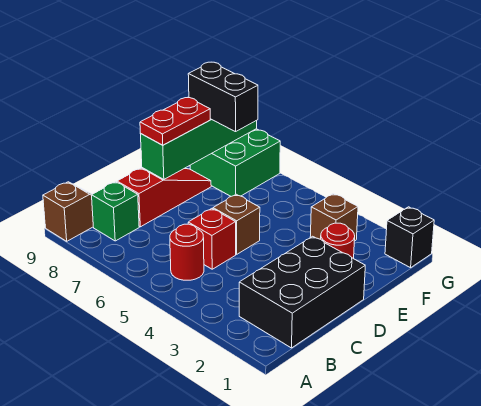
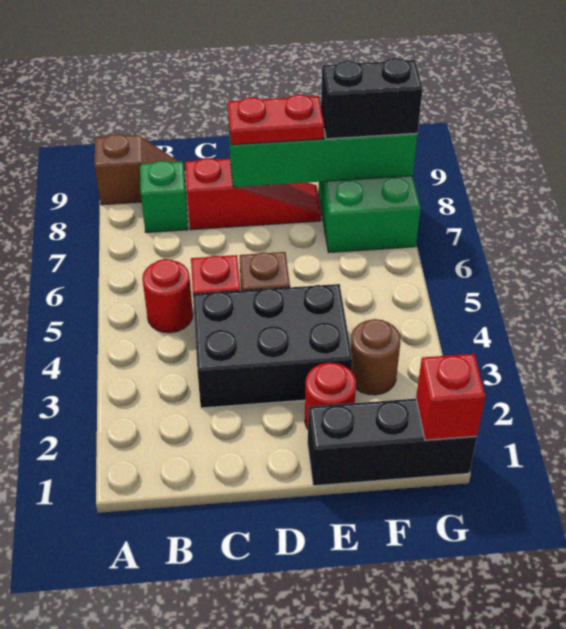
black brick B1:D2 level 1 -> black brick C3:E4 level 1
brown brick F3 level 1 -> brown round brick F3 level 1
black brick F7:F8 level 3 -> black brick F8:G8 level 3
black brick G1 level 1 -> black brick E1:G1 level 1
none -> red brick G1 level 2

